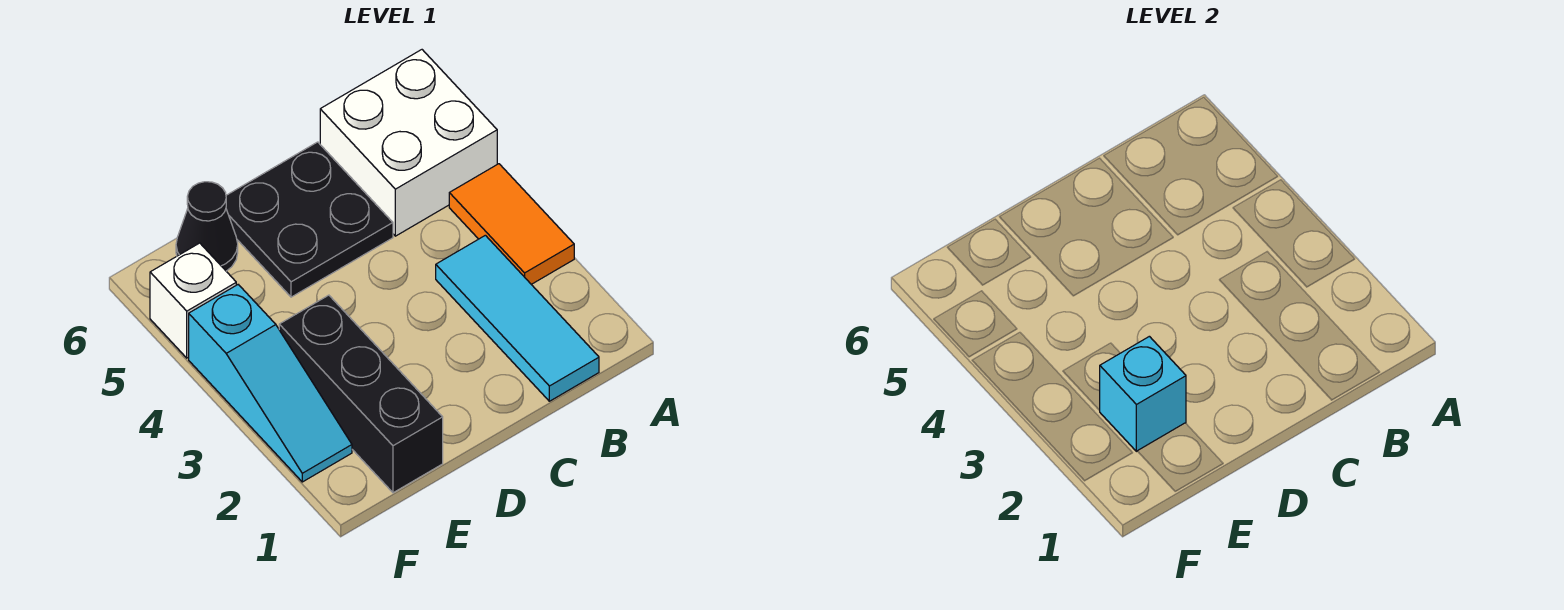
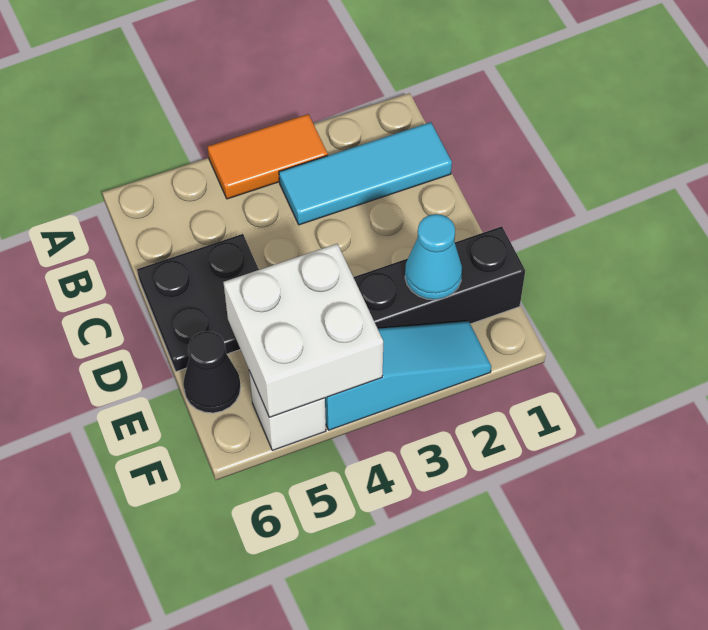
white brick A5:B6 level 1 -> white brick E4:F5 level 2
cyan brick E2 level 2 -> cyan cone E2 level 2

